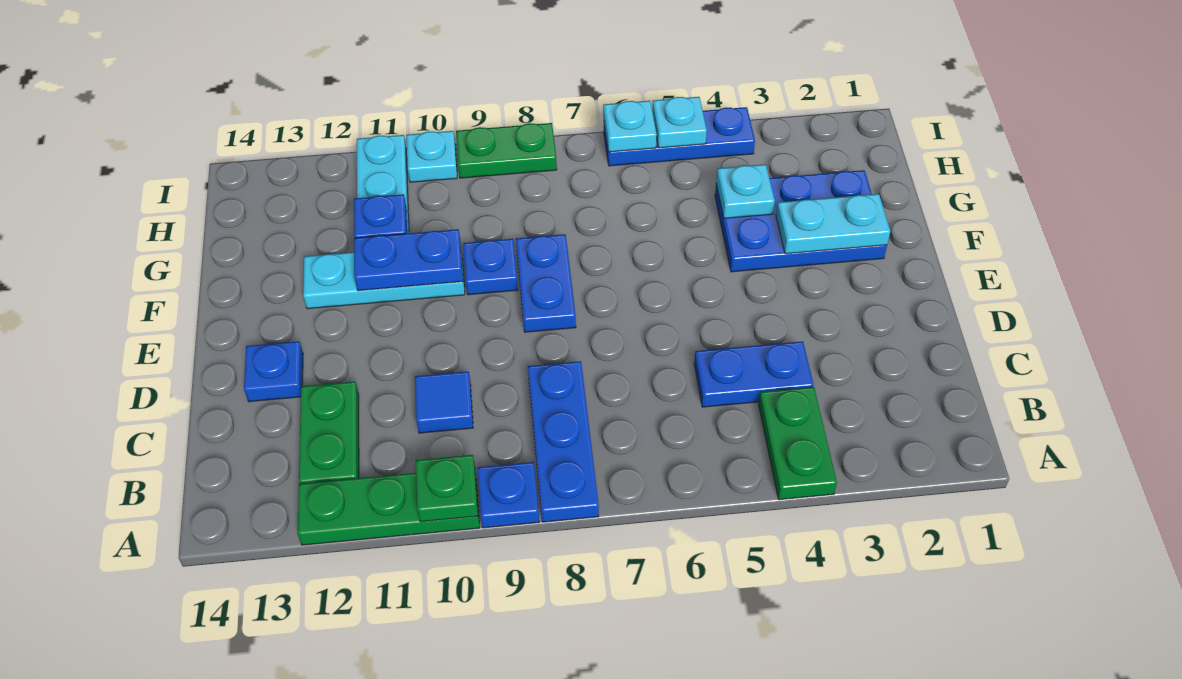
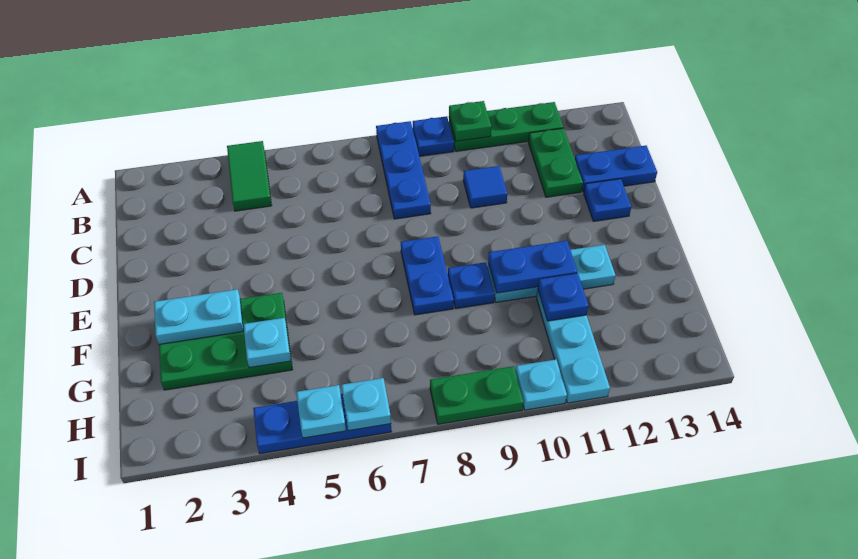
green plate A4:B4 level 1 -> green tile A4:B4 level 1
blue plate C4:C5 level 1 -> blue plate C13:C14 level 1
blue plate F2:G4 level 1 -> green plate F2:G4 level 1

